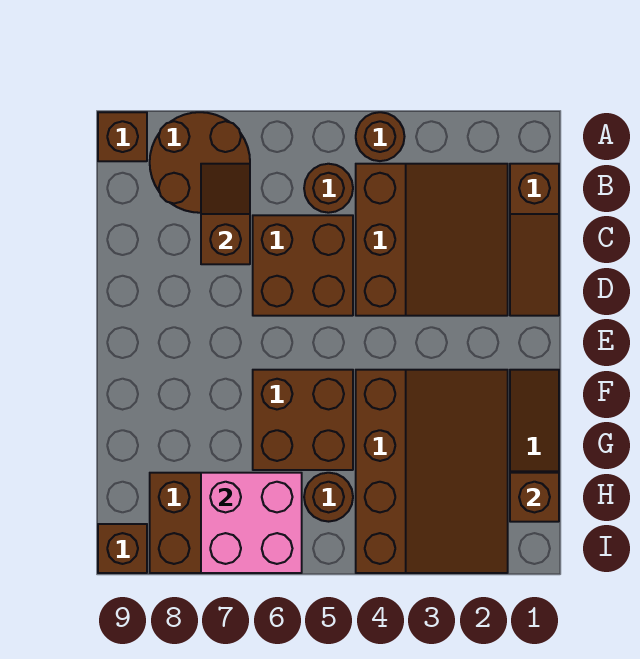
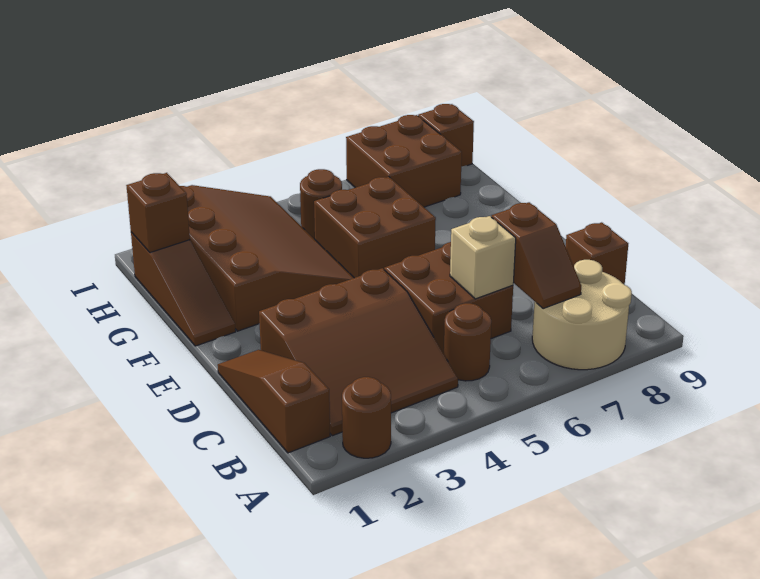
brown round brick A4 level 1 -> brown round brick A2 level 1
brown round brick A7:B8 level 1 -> tan round brick A7:B8 level 1
brown brick A9 level 1 -> brown brick C9 level 1
brown slope B2:D4 level 1 top 4 -> brown slope B2:D4 level 1 top D
none -> tan brick C6 level 2
brown slope F2:I4 level 1 top 4 -> brown slope F2:I4 level 1 top 2
pink brick H6:I7 level 2 -> none

